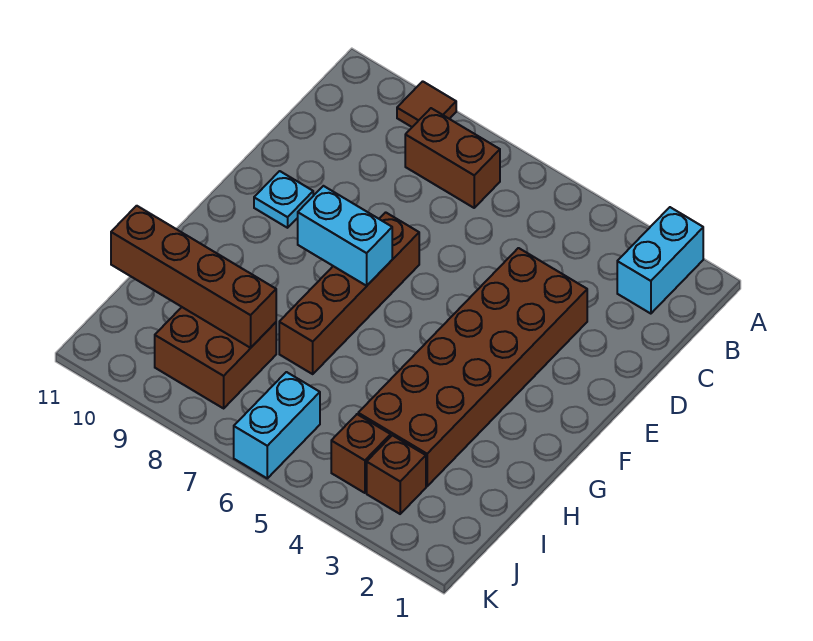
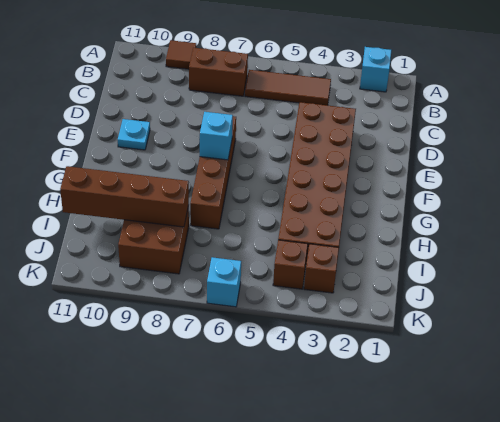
cyan brick A2:B2 level 1 -> cyan brick A2 level 1
none -> brown tile B4:B6 level 1
cyan brick F7:F8 level 2 -> cyan brick F7 level 2
cyan brick J6:K6 level 1 -> cyan brick K6 level 1

